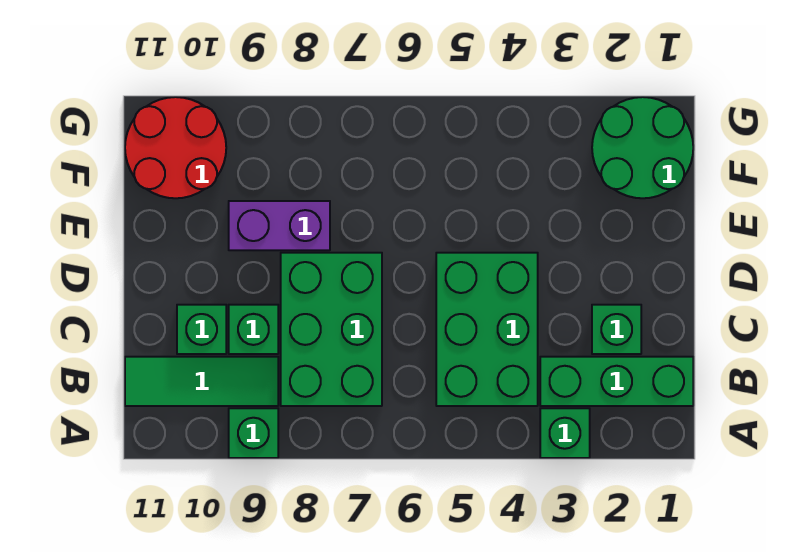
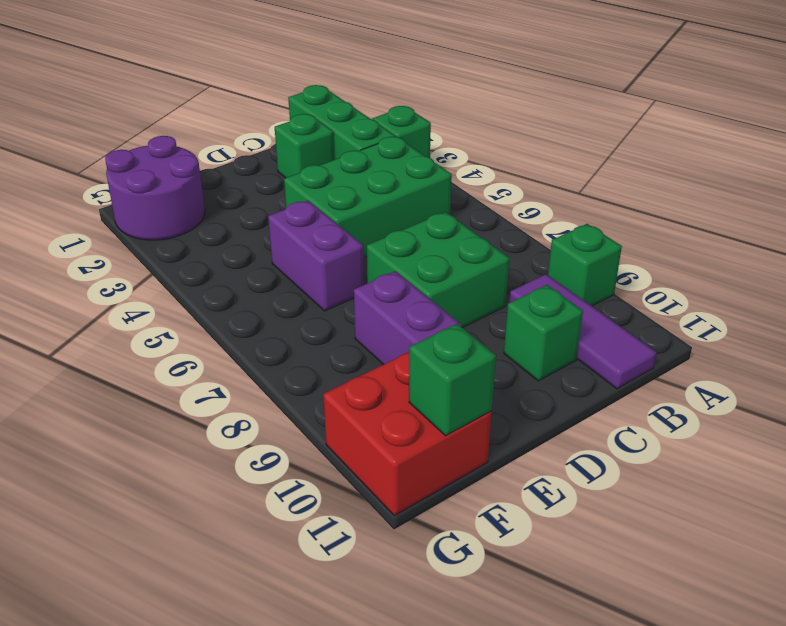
green brick B7:D8 level 1 -> green brick C7:D8 level 1
green tile B9:B11 level 1 -> purple tile B9:B11 level 1
green brick C9 level 1 -> green brick F11 level 2
none -> purple brick E5:E6 level 1
green round brick F1:G2 level 1 -> purple round brick F1:G2 level 1
red round brick F10:G11 level 1 -> red brick F10:G11 level 1

